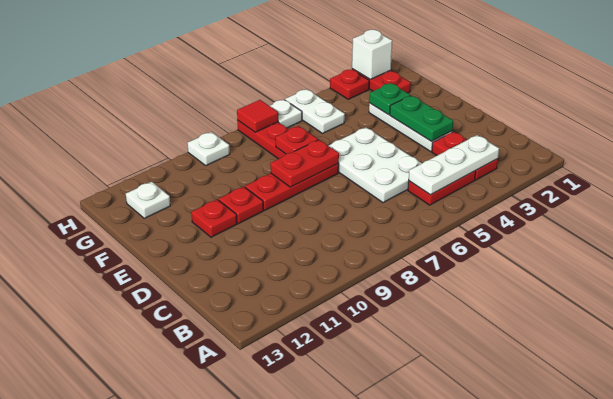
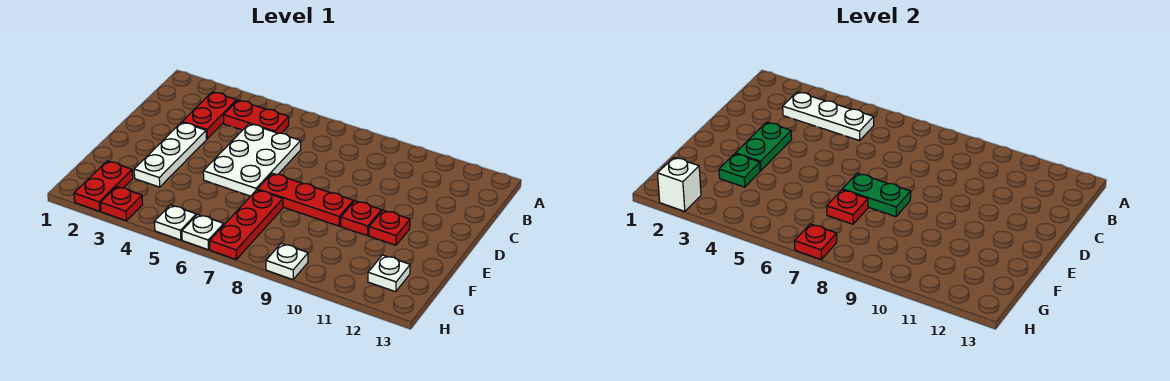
red plate E7:E8 level 2 -> green plate E7:E8 level 2
white plate G5:H5 level 1 -> white plate H5 level 1
red tile H7 level 2 -> red plate H7 level 2

